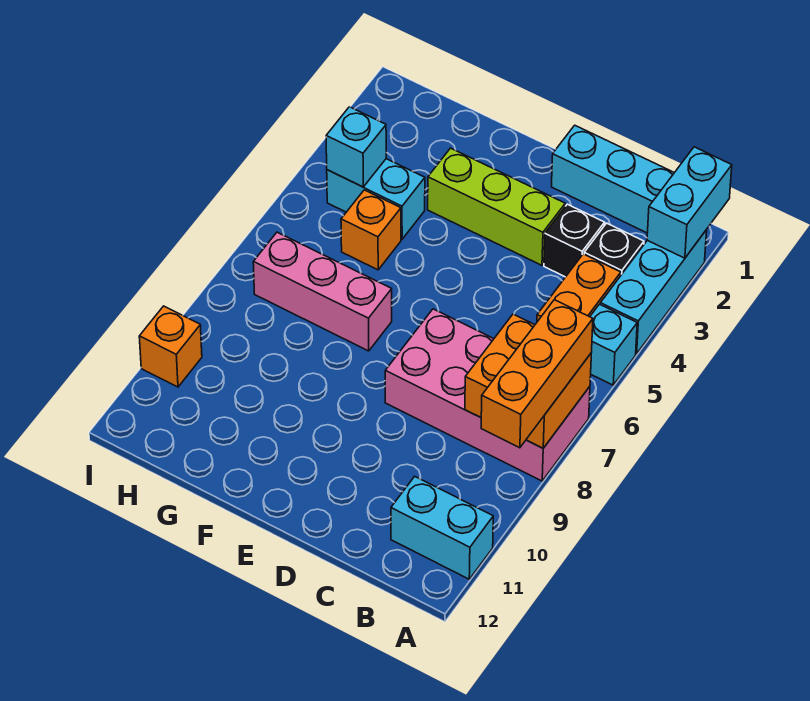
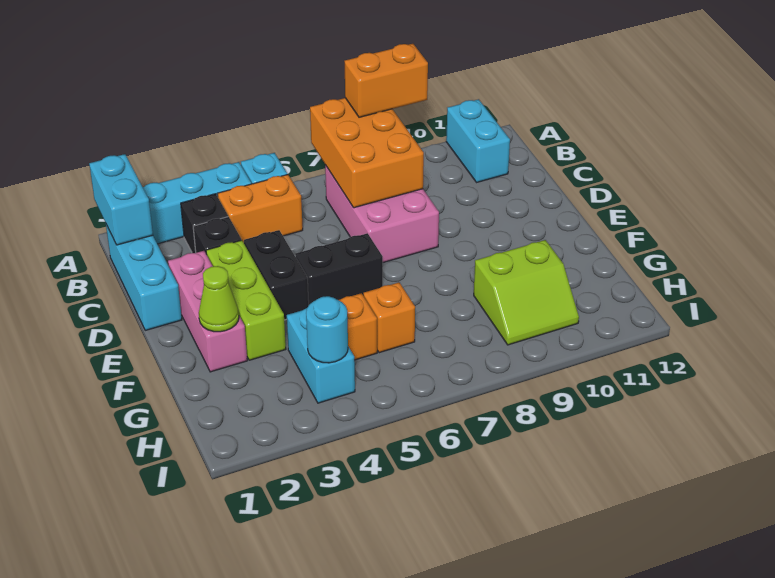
cyan brick A1:A2 level 2 -> cyan brick A1:B1 level 2
pink brick A7:D8 level 1 -> pink brick B7:D8 level 1
orange brick A7:B8 level 2 -> orange brick A7:C8 level 2
orange brick A7:A9 level 3 -> orange brick A8:A9 level 3
none -> black brick D4:E4 level 1
none -> black brick E5:E6 level 1
none -> lime cone F2 level 2
pink brick F7:H7 level 1 -> pink brick D2:F2 level 1
none -> lime slope G9:H10 level 1 top G
cyan brick H4 level 2 -> cyan round brick H4 level 2
orange brick I10 level 1 -> orange brick G6 level 1

